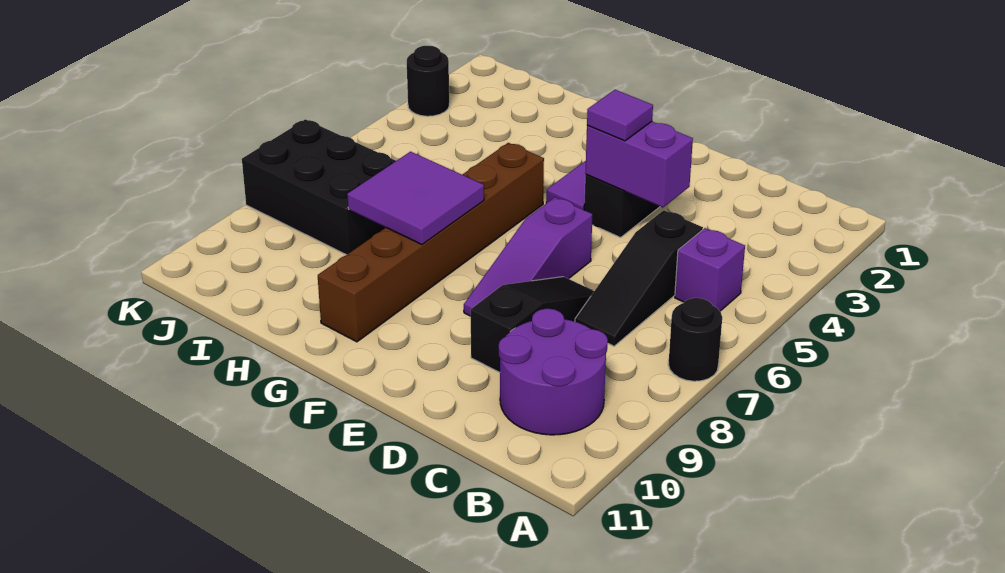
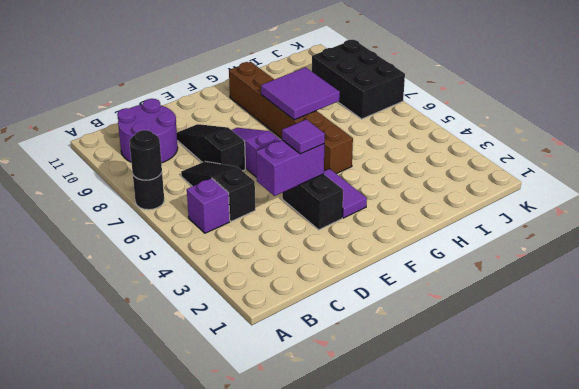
black slope D7:D9 level 1 top 9 -> black slope D7:D9 level 1 top 7
black brick I7:K8 level 1 -> black brick J7:K9 level 1
black round brick K3 level 1 -> black round brick A7 level 2

